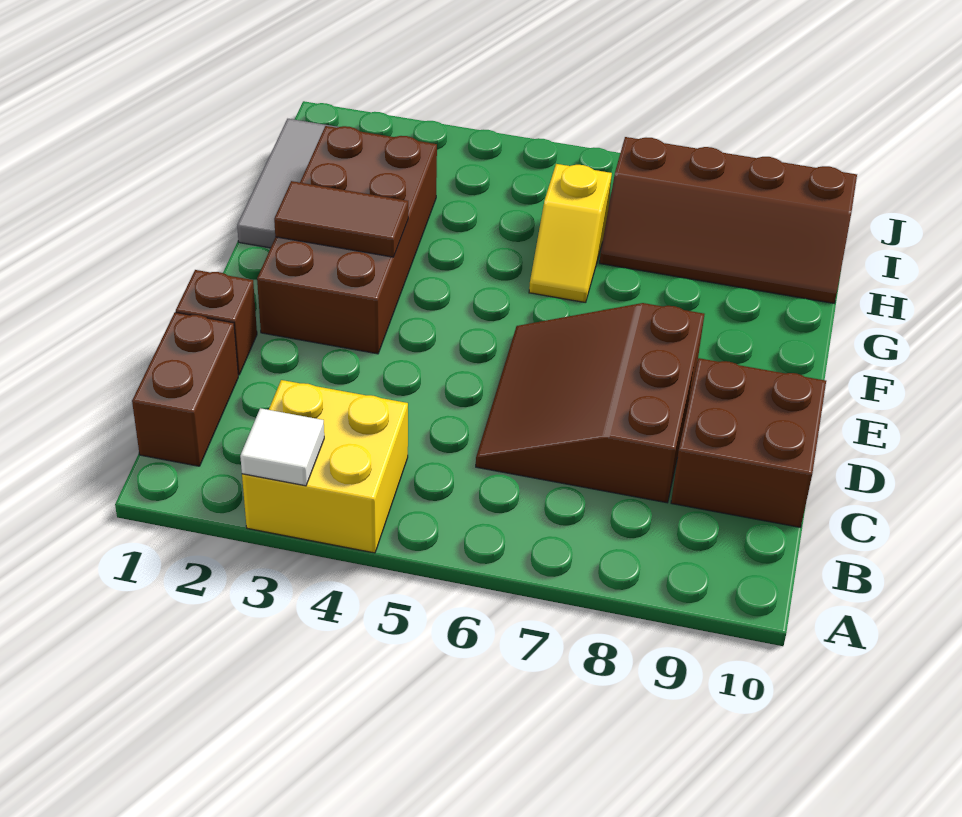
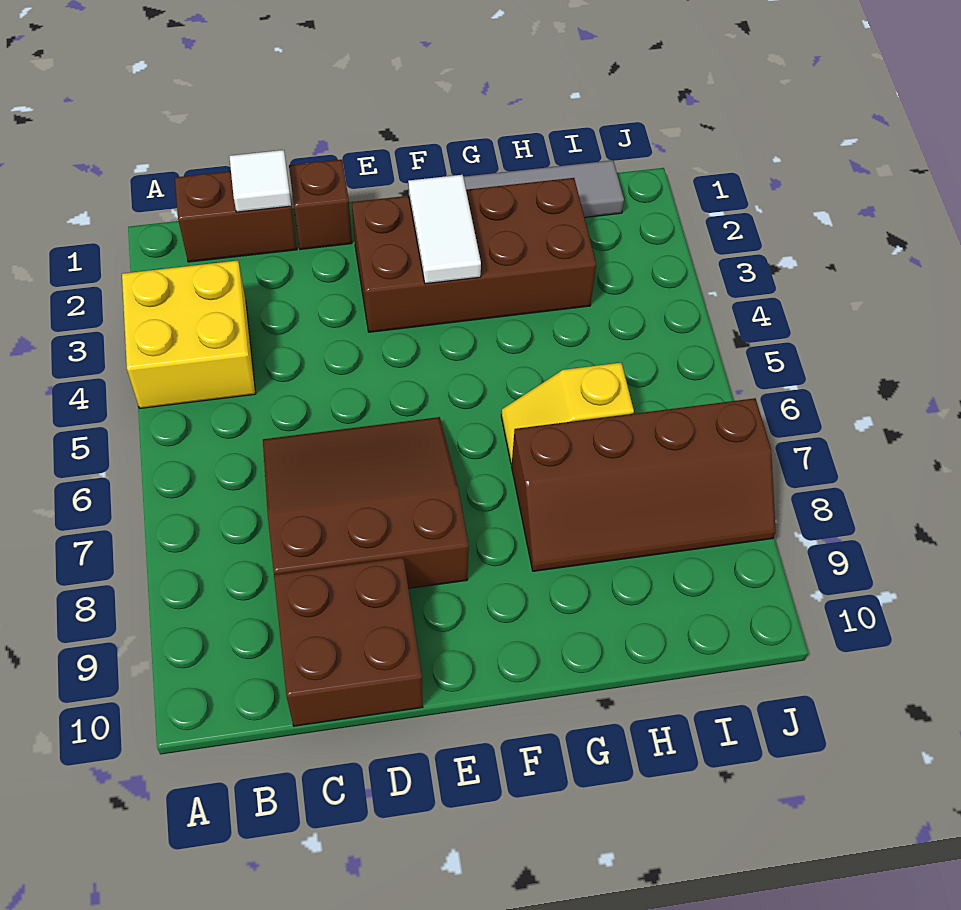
white tile A3 level 2 -> white tile C1 level 2
brown tile F2:F3 level 2 -> white tile F2:F3 level 2
brown slope H7:I10 level 1 top I -> brown slope G7:J8 level 1 top 7

